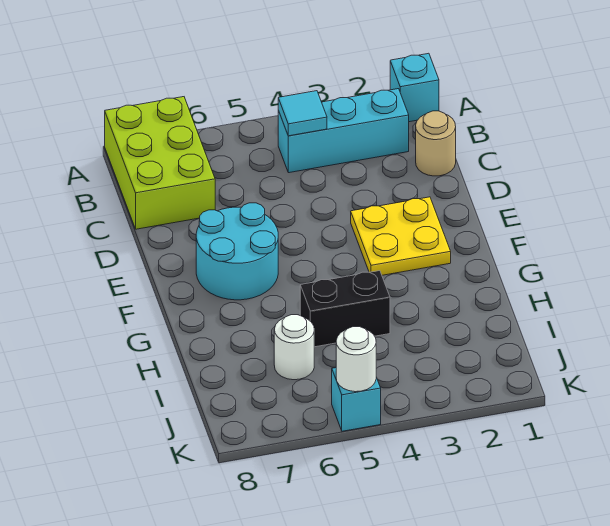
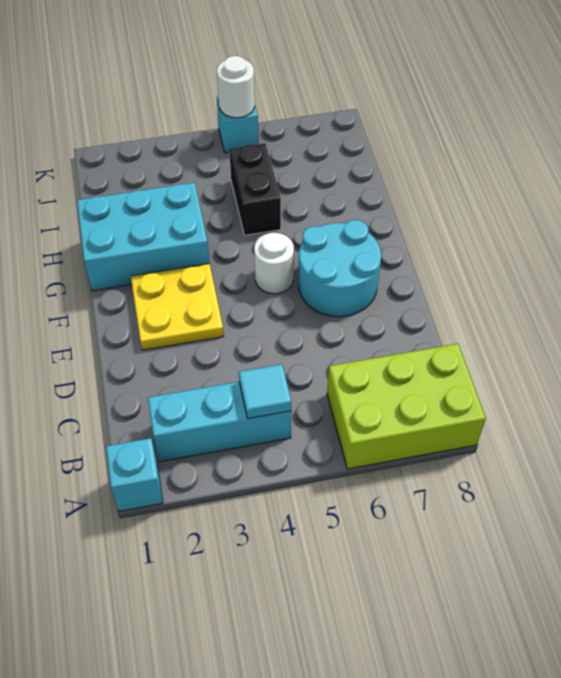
lime brick A7:C8 level 1 -> lime brick A6:B8 level 1
tan round brick C1 level 1 -> none
none -> cyan brick G1:H3 level 1
black brick H4:H5 level 1 -> black brick H5:I5 level 1
white round brick I6 level 1 -> white round brick F5 level 1

